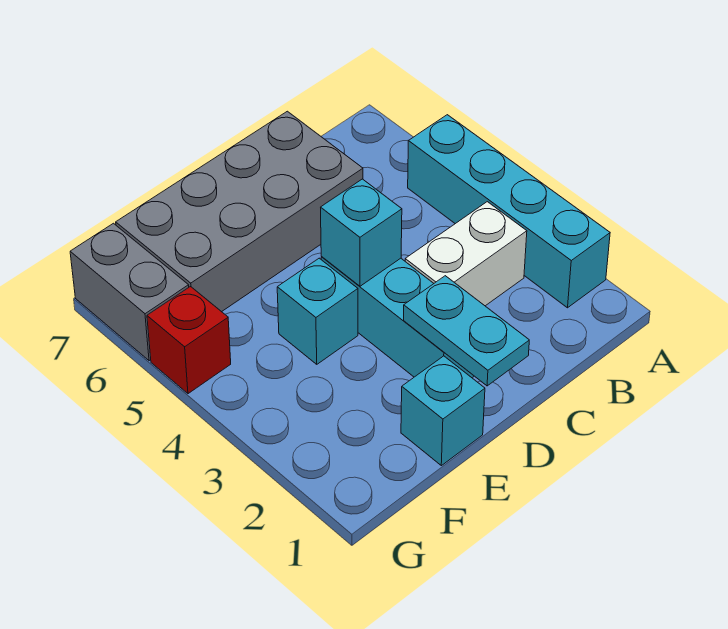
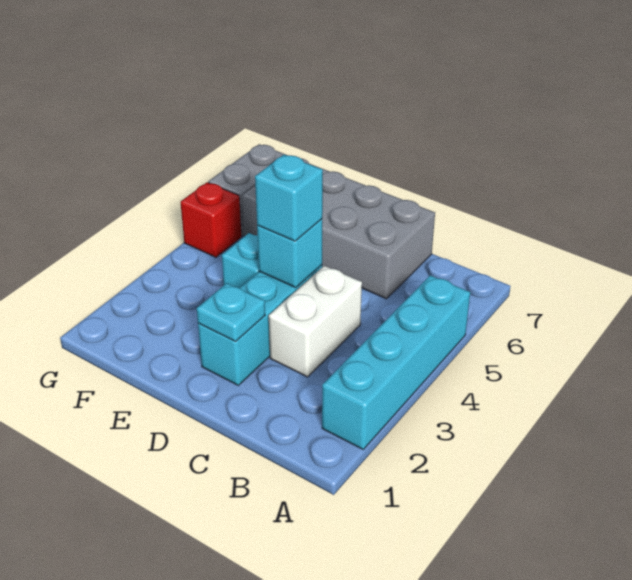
white brick B3:C3 level 1 -> white brick C3:C4 level 1
cyan plate D1:D2 level 2 -> cyan plate D2 level 2
cyan brick E1 level 1 -> cyan brick D4 level 3

